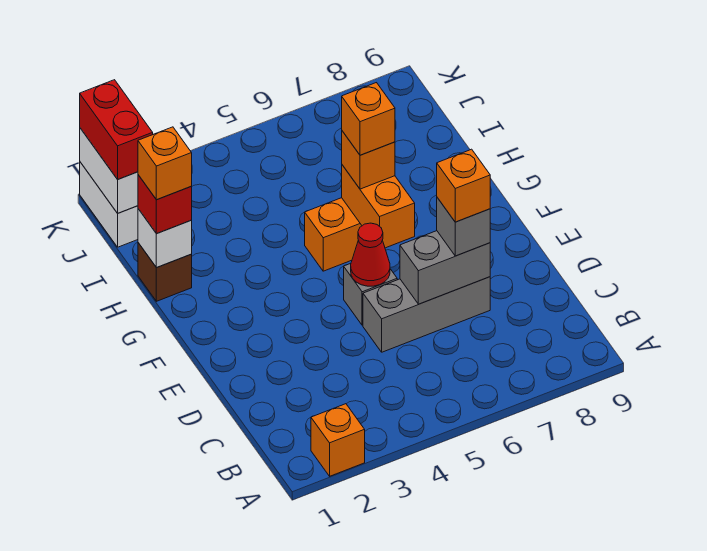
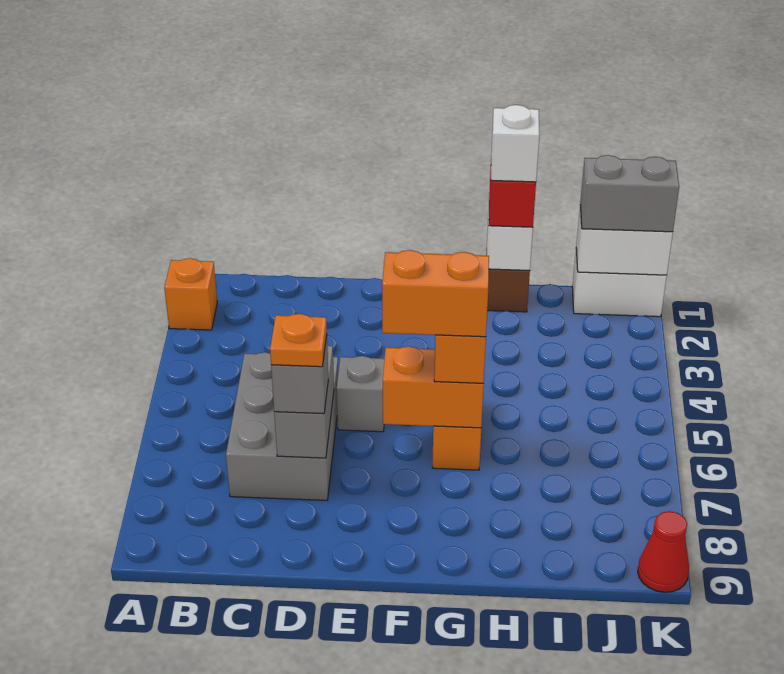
grey brick D5:D7 level 1 -> grey brick C5:D7 level 1
orange brick D7 level 4 -> orange plate D7 level 4
red cone E5 level 2 -> red cone K9 level 1
orange brick G6 level 4 -> orange brick F6:G6 level 4
orange brick H1 level 4 -> white brick H1 level 4
red brick J1:K1 level 3 -> grey brick J1:K1 level 3

